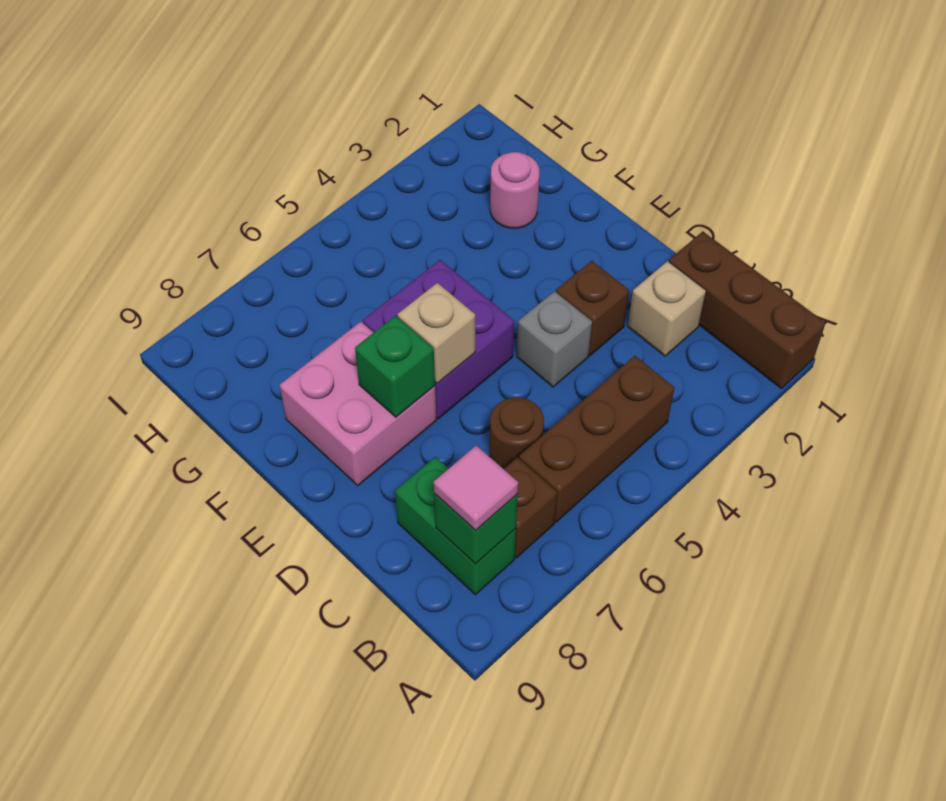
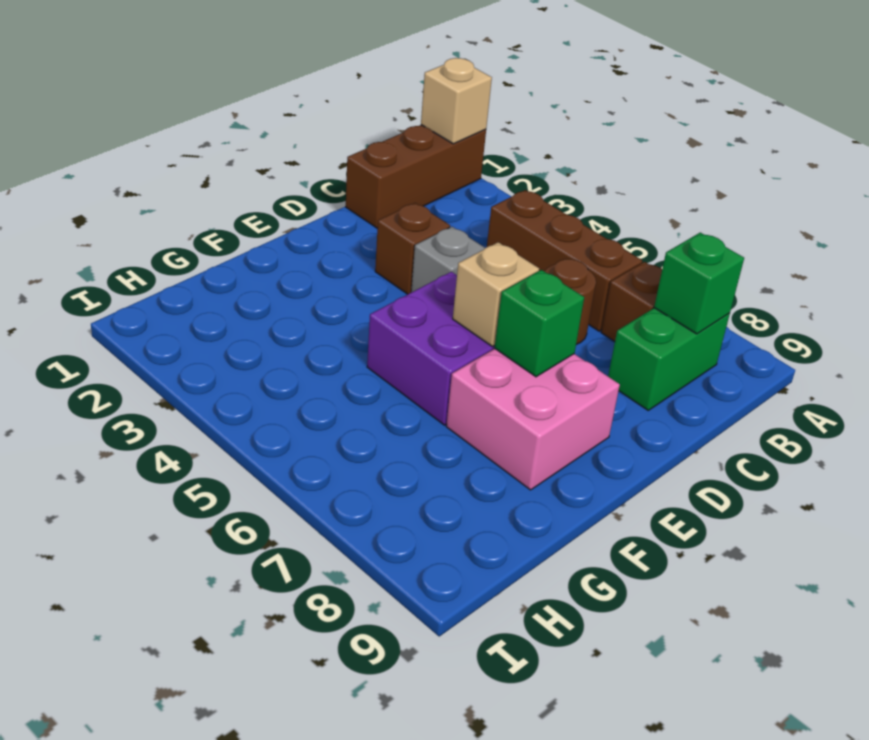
pink tile B8 level 3 -> none
tan brick C2 level 1 -> tan brick A1 level 2
pink round brick G2 level 1 -> none

